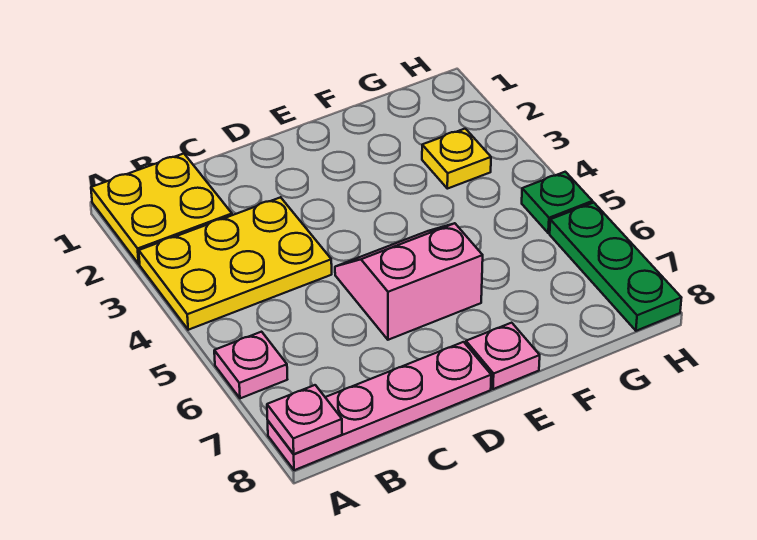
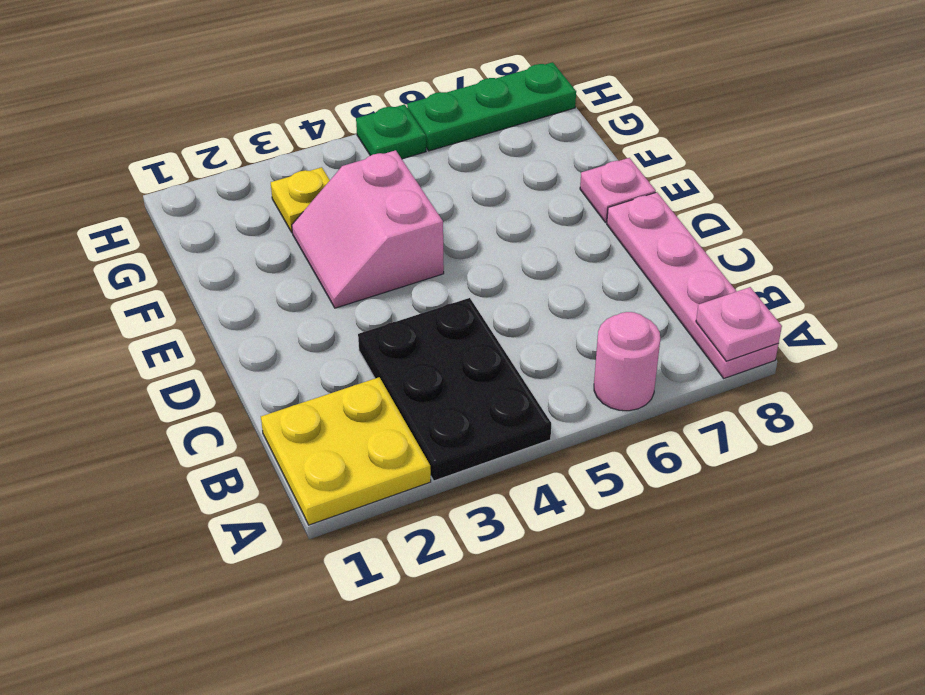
yellow plate A3:C4 level 1 -> black plate A3:C4 level 1
pink plate A6 level 1 -> pink round brick A6 level 1
pink slope D5:E6 level 1 top 6 -> pink slope E3:F4 level 1 top 4

